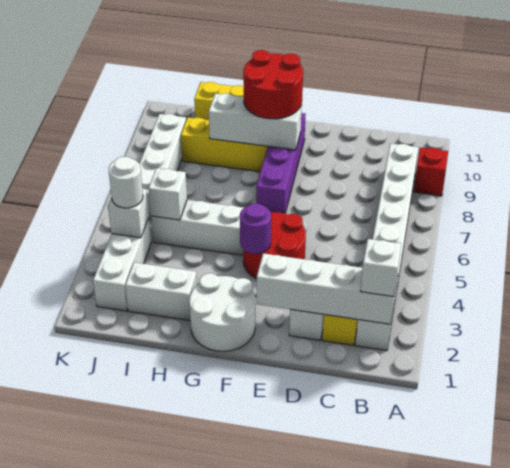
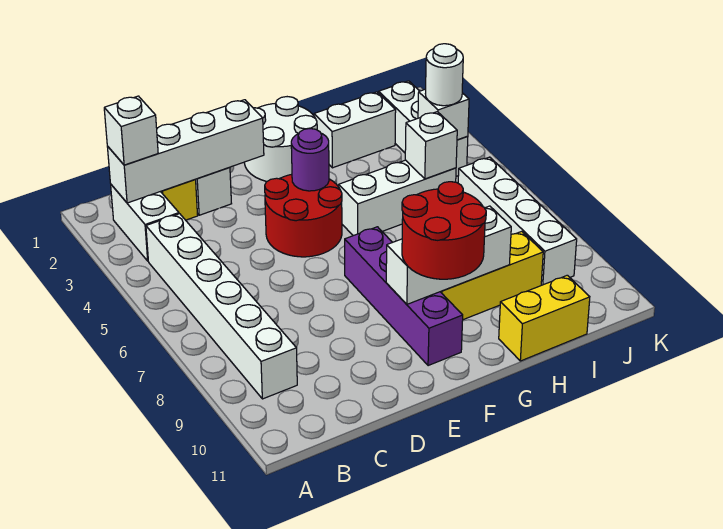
red brick A9 level 1 -> none

